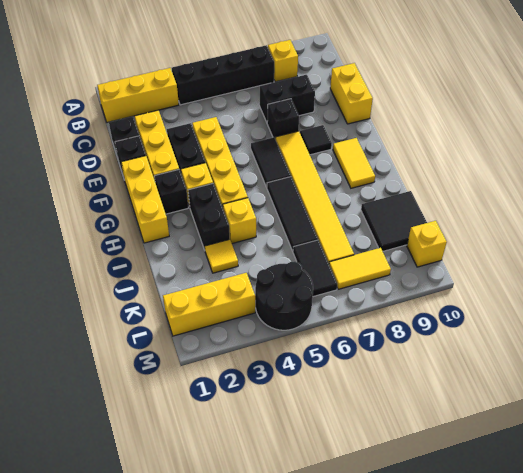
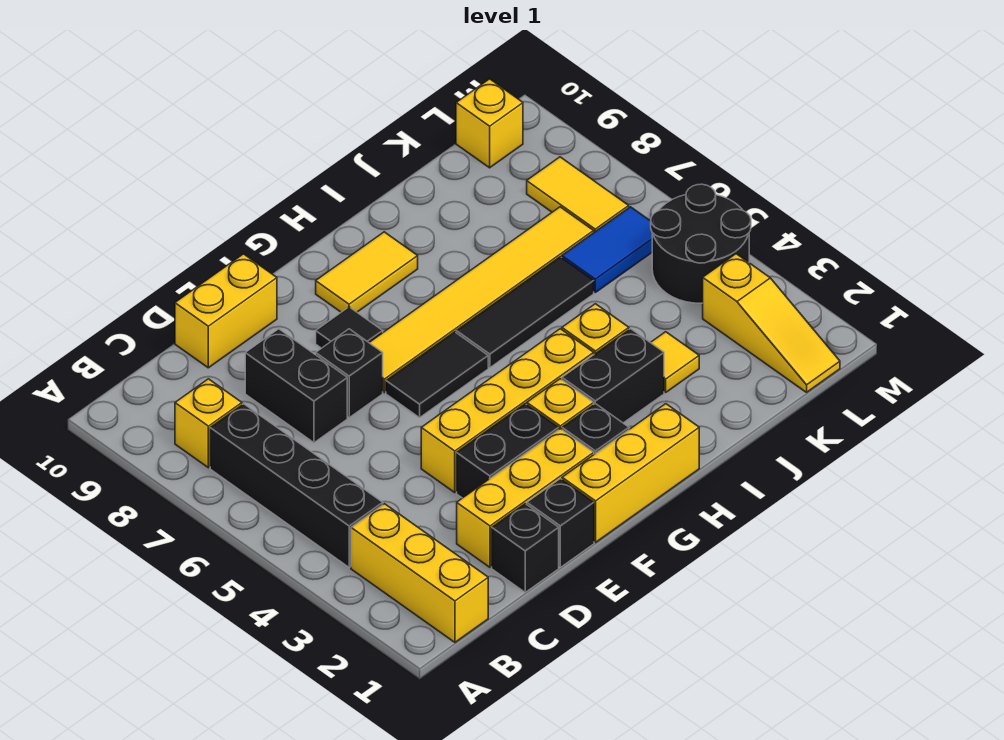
black tile J9:K10 level 1 -> none
black tile K6:L6 level 1 -> blue tile K6:L6 level 1
yellow brick L1:L3 level 1 -> yellow slope L1:L3 level 1 top 3

